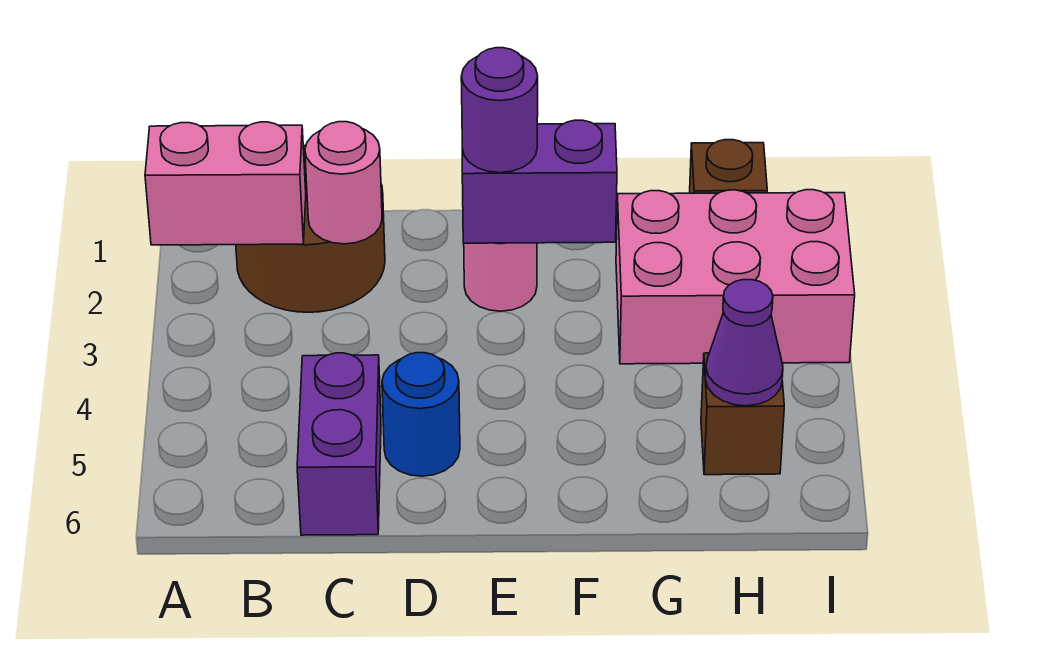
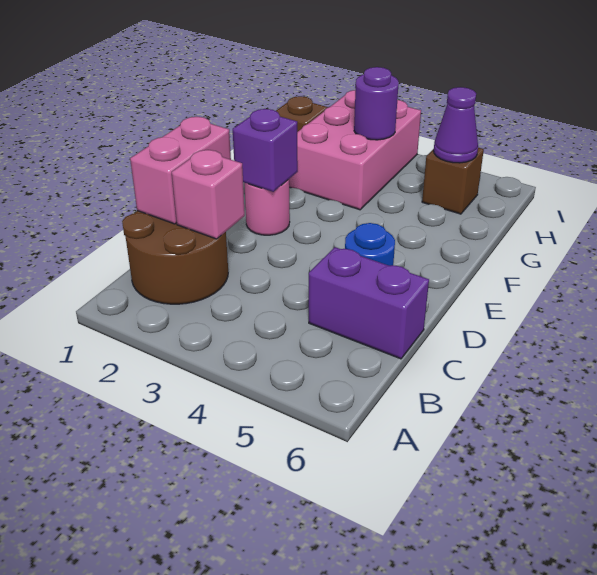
pink brick A2:B2 level 2 -> pink brick C1:D1 level 2
pink round brick C2 level 2 -> pink brick C2 level 2
purple brick E2:F2 level 2 -> purple brick E2 level 2
purple round brick E2 level 3 -> purple round brick H3 level 2

